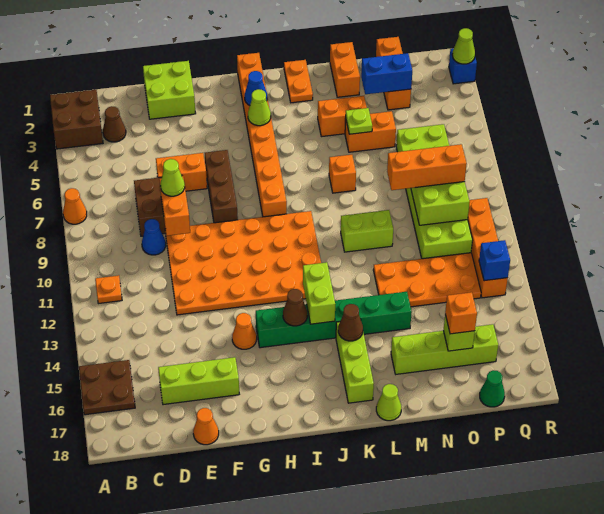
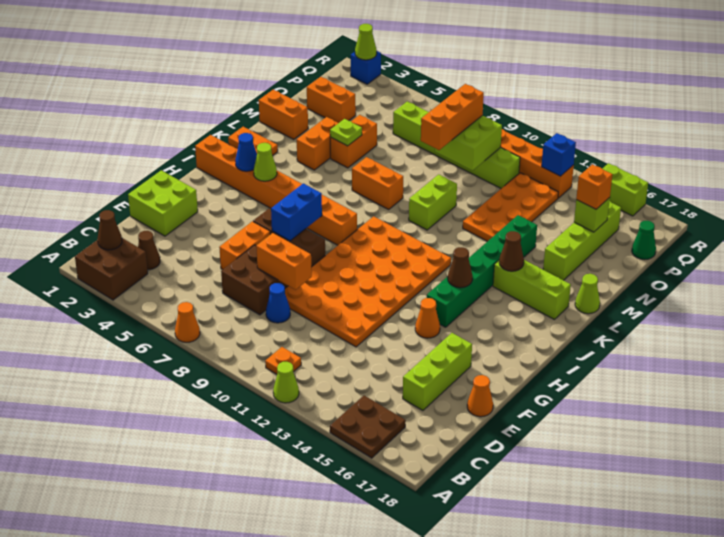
none -> brown cone B2 level 2
lime cone E8 level 3 -> lime cone A12 level 1
lime brick J13:J14 level 2 -> lime brick R15:R16 level 1
orange brick L7 level 1 -> orange brick L7:L8 level 1
blue brick N3:O3 level 2 -> blue brick G7:H7 level 2
orange brick O1:O3 level 1 -> orange brick O2:O3 level 1
lime brick O6:P11 level 1 -> lime brick P6:P11 level 1

